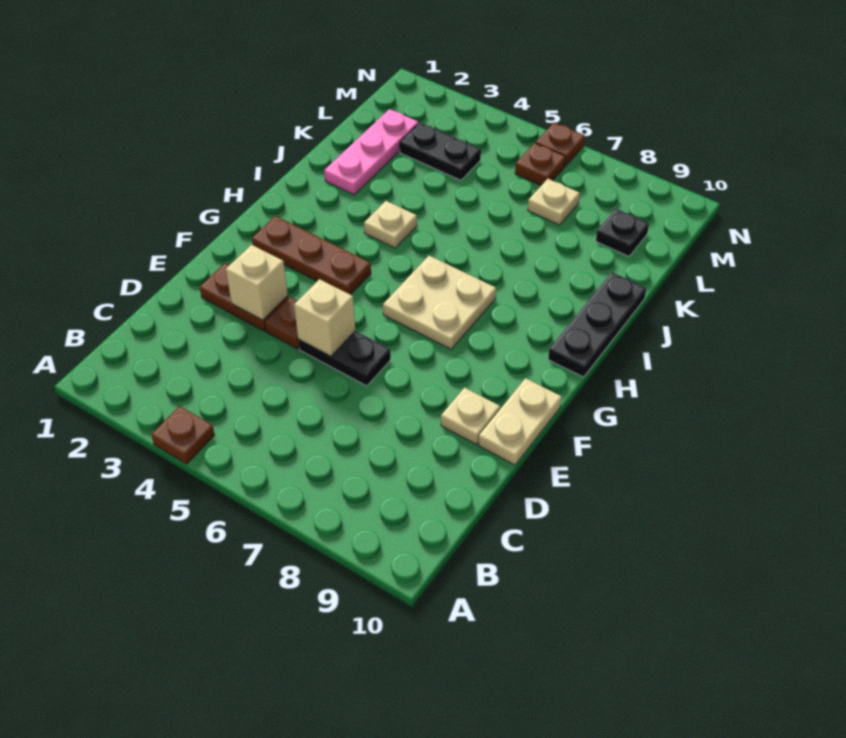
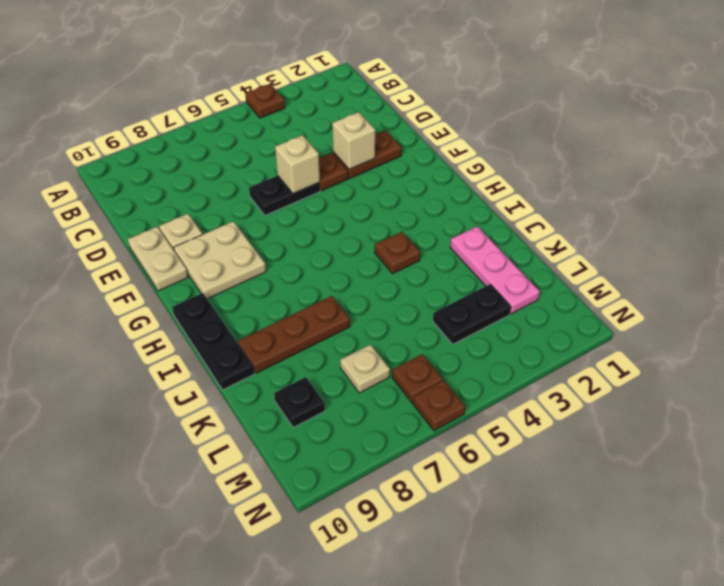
brown plate G2:G4 level 1 -> brown plate J7:J9 level 1
tan plate G6:H7 level 1 -> tan plate F8:G9 level 1
tan plate I4 level 1 -> brown plate I4 level 1

